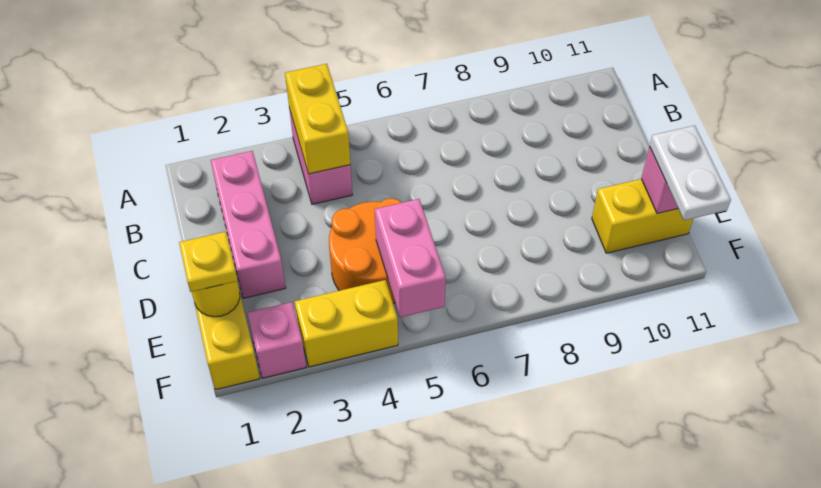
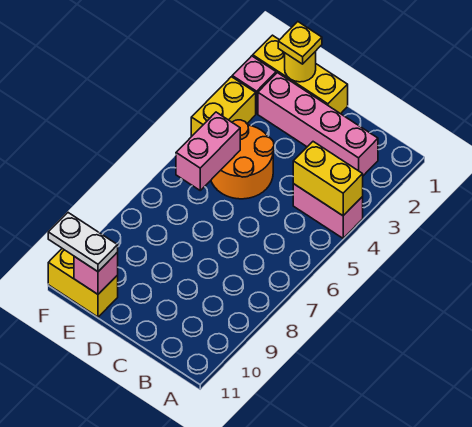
pink brick B2:D2 level 1 -> pink brick B2:E2 level 1
pink brick E5:F5 level 2 -> pink brick E5:E6 level 2
yellow brick E10:E11 level 1 -> yellow brick E11:F11 level 1

